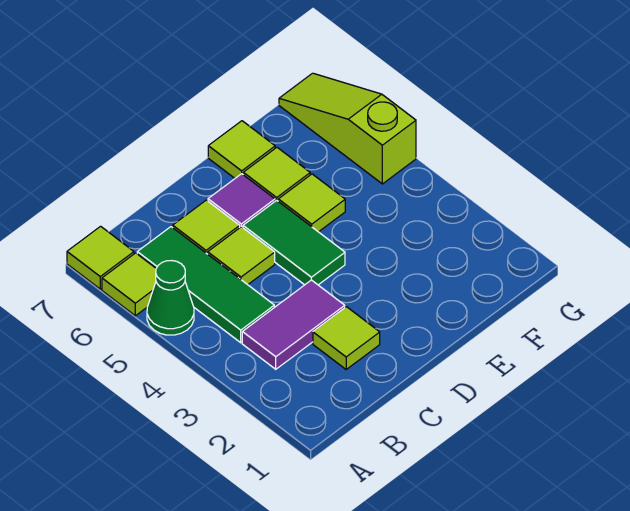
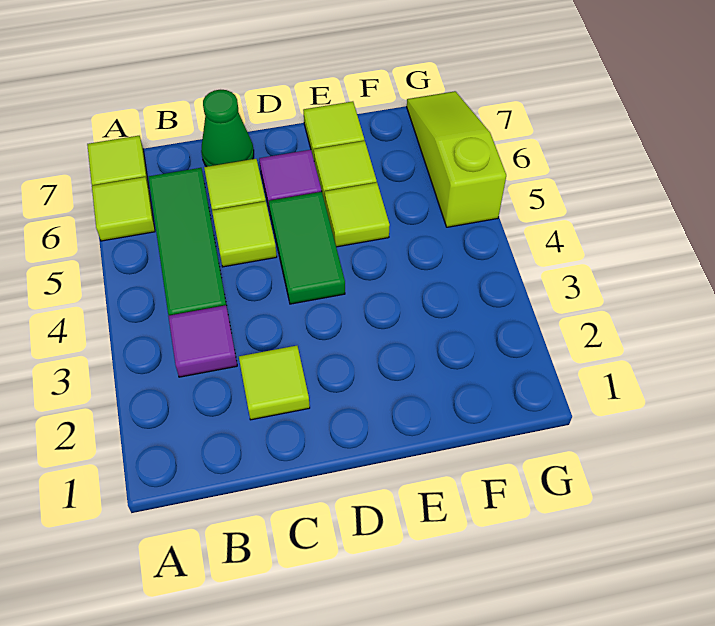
green cone A5 level 1 -> green cone C7 level 1
purple tile B3:C3 level 1 -> purple tile B3 level 1

